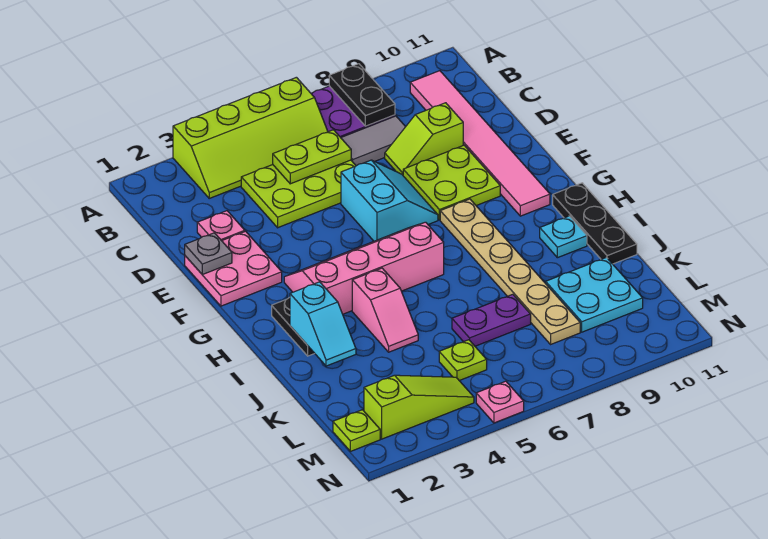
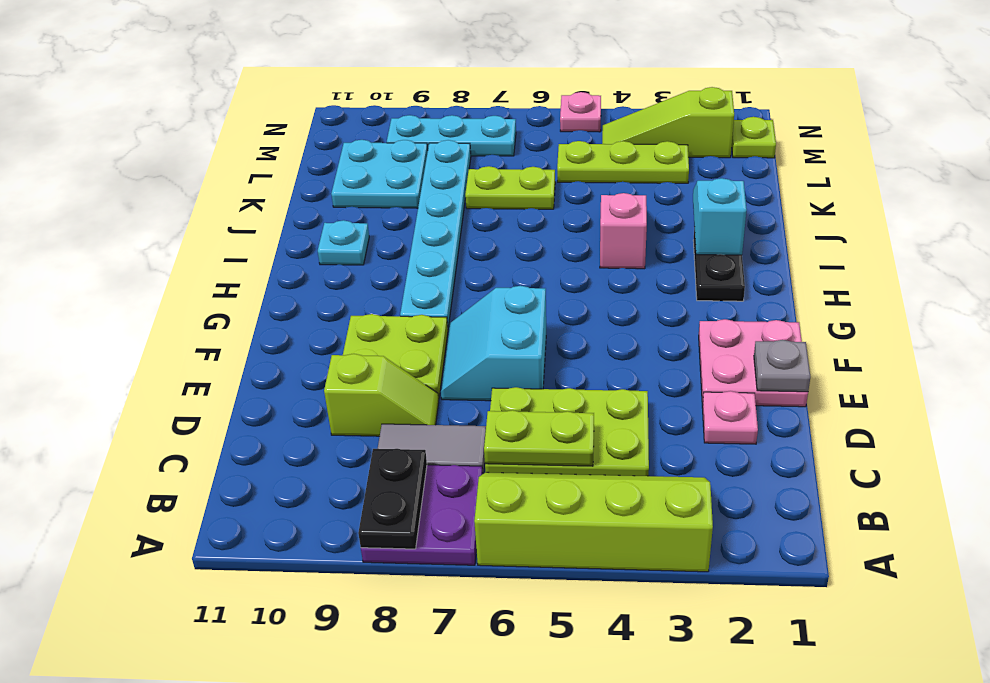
pink tile B10:G10 level 1 -> none
pink slope G3:H6 level 1 top H -> none
tan plate G8:L8 level 1 -> cyan plate G8:L8 level 1
black plate H11:J11 level 1 -> none
purple plate K6:K7 level 1 -> lime plate K6:K7 level 1
lime plate L5 level 1 -> lime plate L3:L5 level 1
none -> cyan plate M7:M9 level 1

